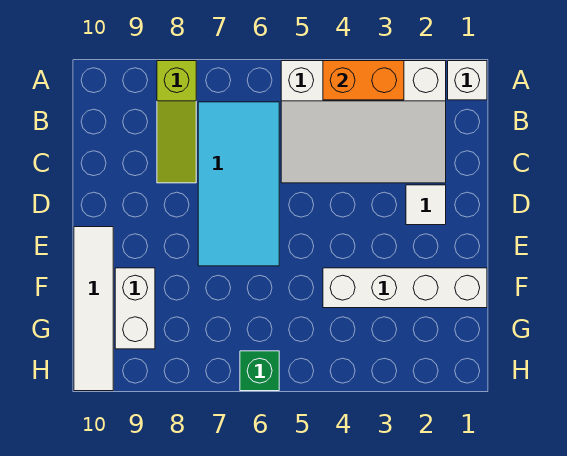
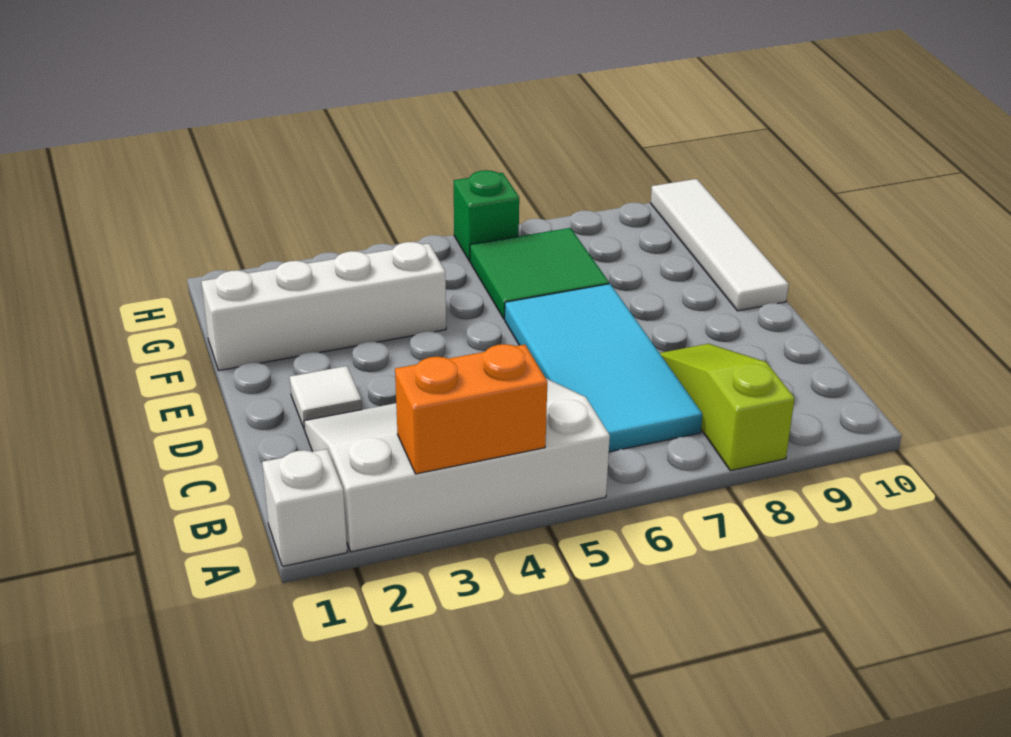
none -> green tile F6:G7 level 1
white brick F9:G9 level 1 -> none

